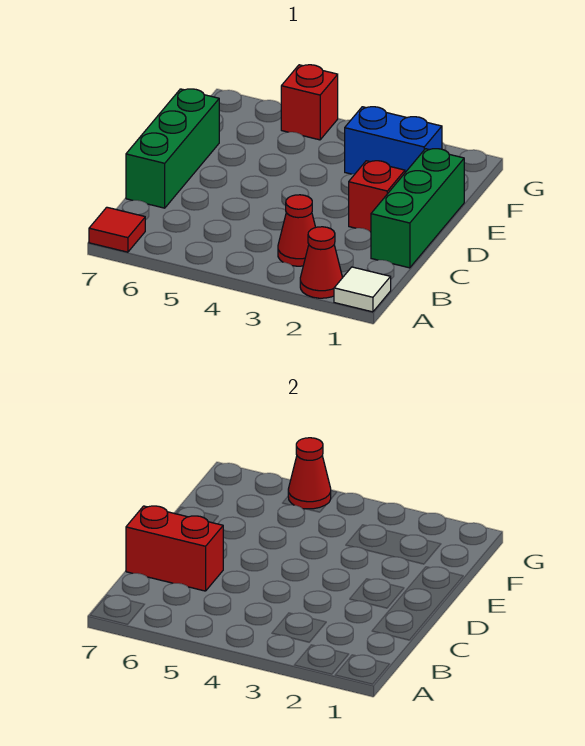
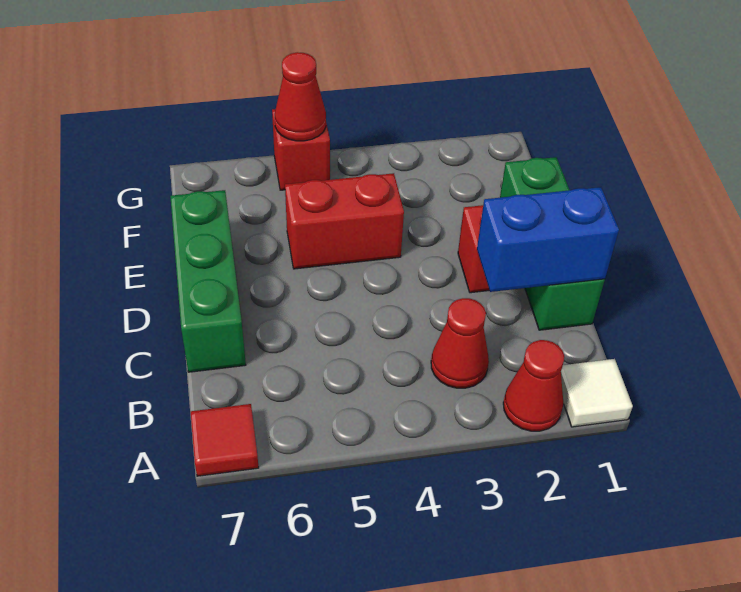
red brick C6:C7 level 2 -> red brick E4:E5 level 1
blue brick F2:F3 level 1 -> blue brick C1:C2 level 2

